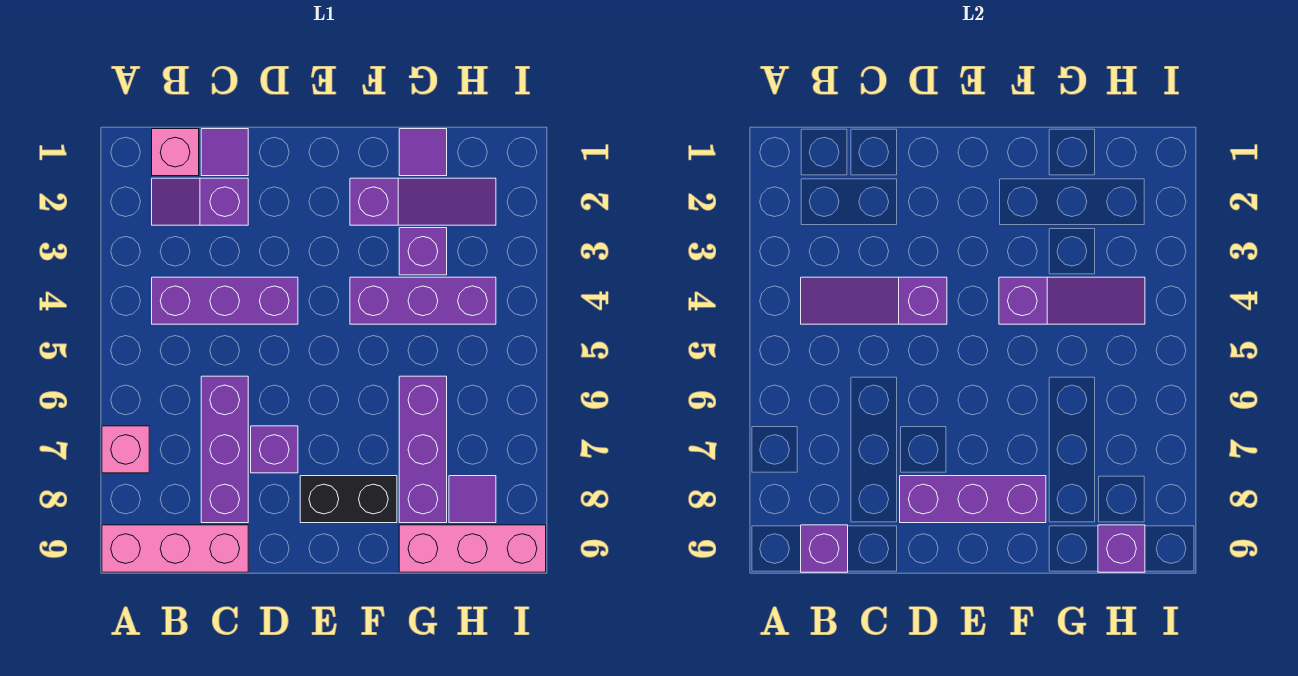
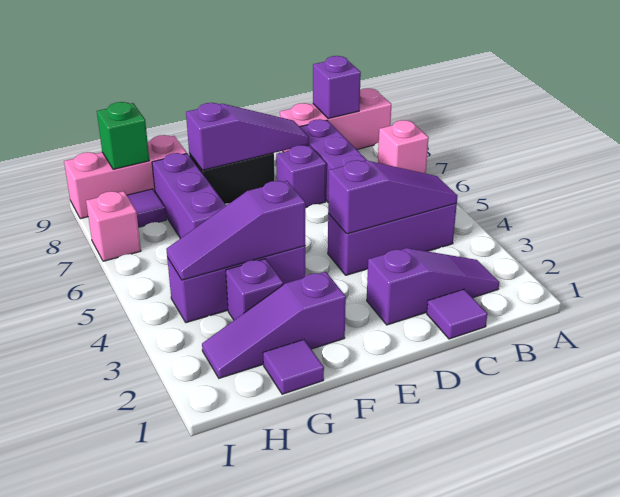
pink brick B1 level 1 -> pink brick I7 level 1
purple slope B2:C2 level 1 top C -> purple slope B2:D2 level 1 top D
purple brick D8:F8 level 2 -> purple slope D8:F8 level 2 top F
purple brick H9 level 2 -> green brick H9 level 2

